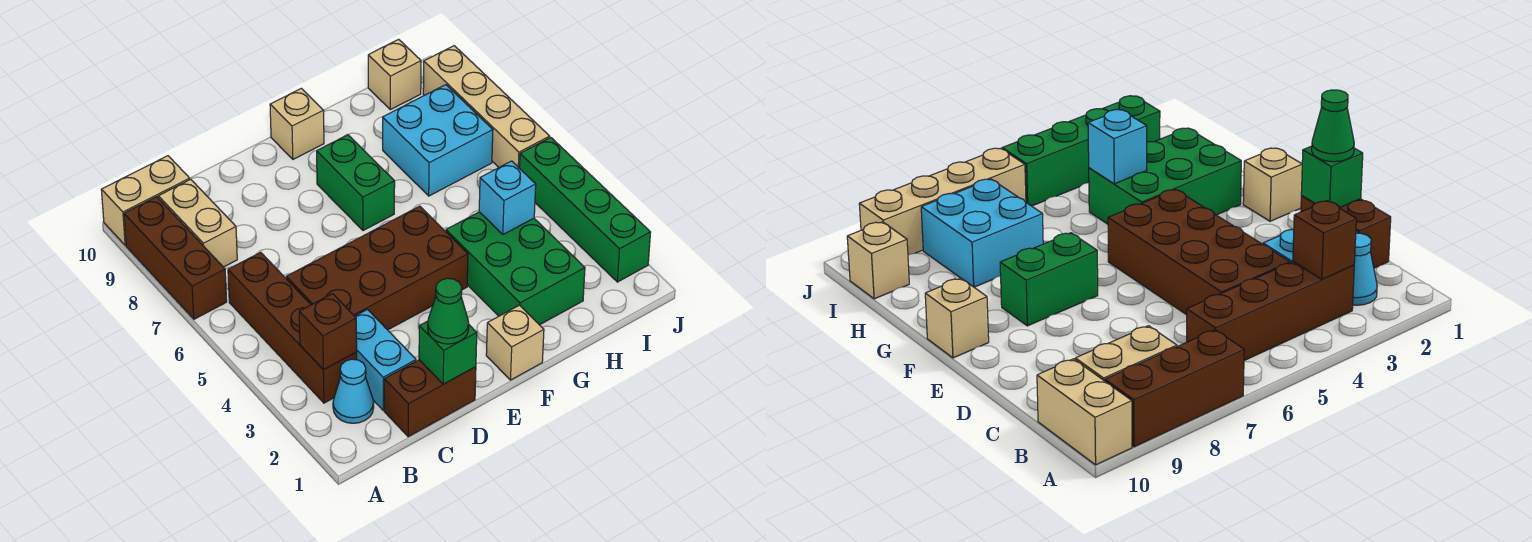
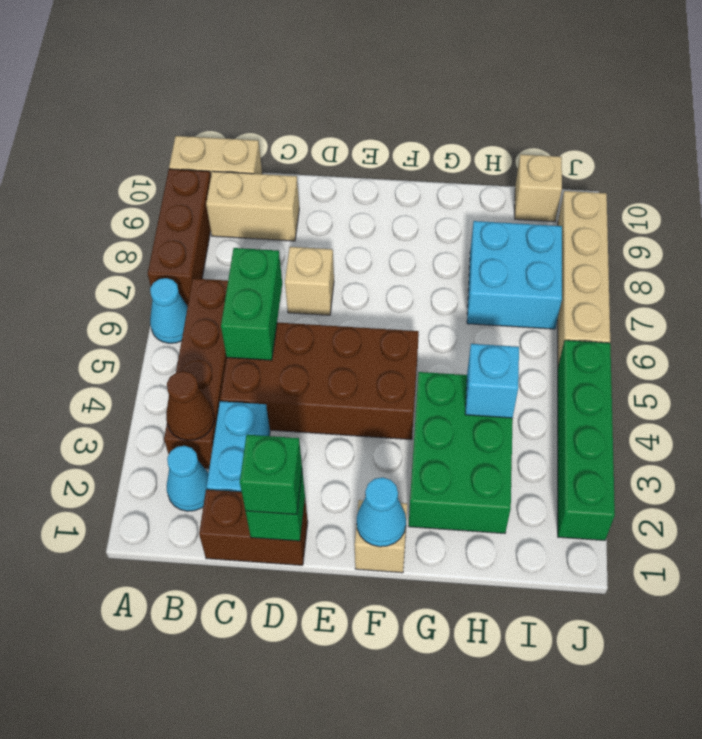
none -> cyan cone A6 level 1
brown brick B3 level 2 -> brown cone B3 level 2
tan brick B8:B9 level 1 -> tan brick B9:C9 level 1
green cone D1 level 3 -> green brick D1 level 3
none -> cyan cone F1 level 2
green brick F7:F8 level 1 -> green brick C5:C6 level 2
tan brick F10 level 1 -> tan brick D7 level 1

